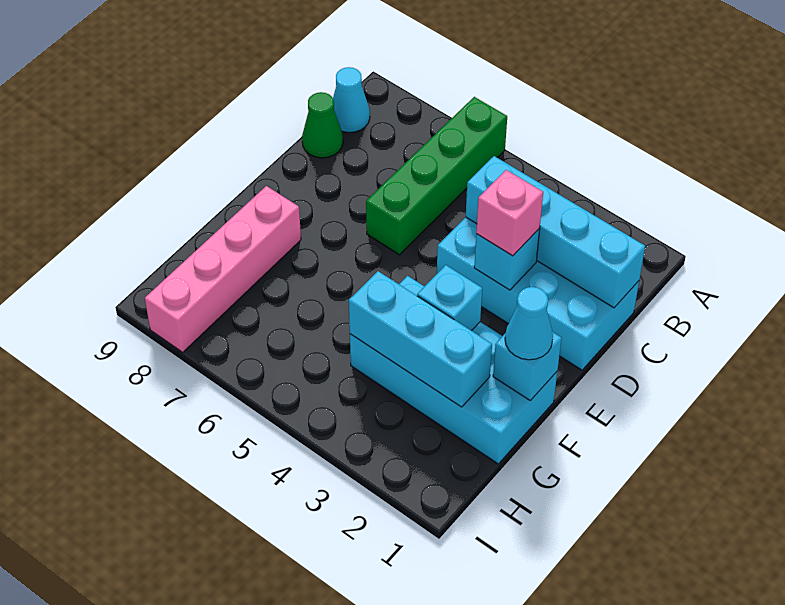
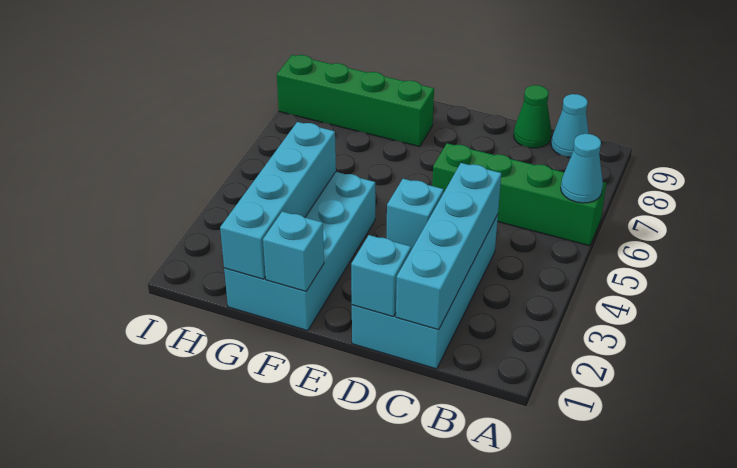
pink brick D3 level 3 -> none
cyan cone F1 level 3 -> cyan cone A6 level 2
cyan brick F3 level 2 -> cyan brick D1 level 2
pink brick F8:I8 level 1 -> green brick F8:I8 level 1
cyan brick G2:G4 level 2 -> cyan brick G1:G4 level 2

